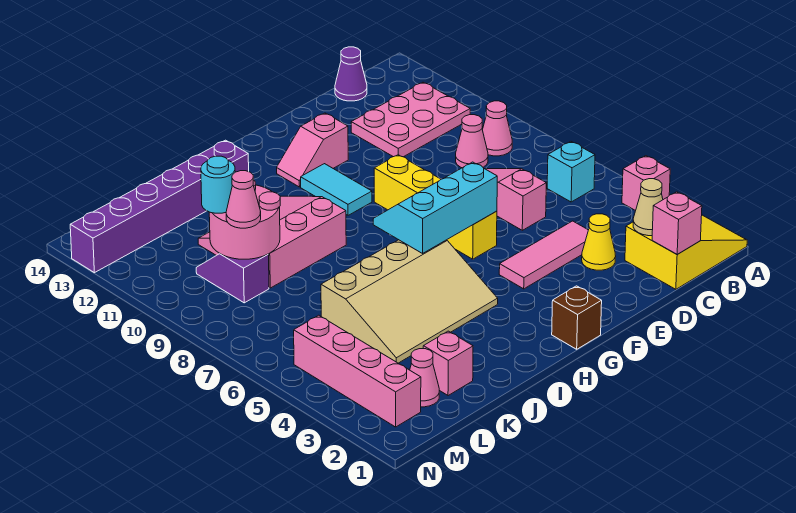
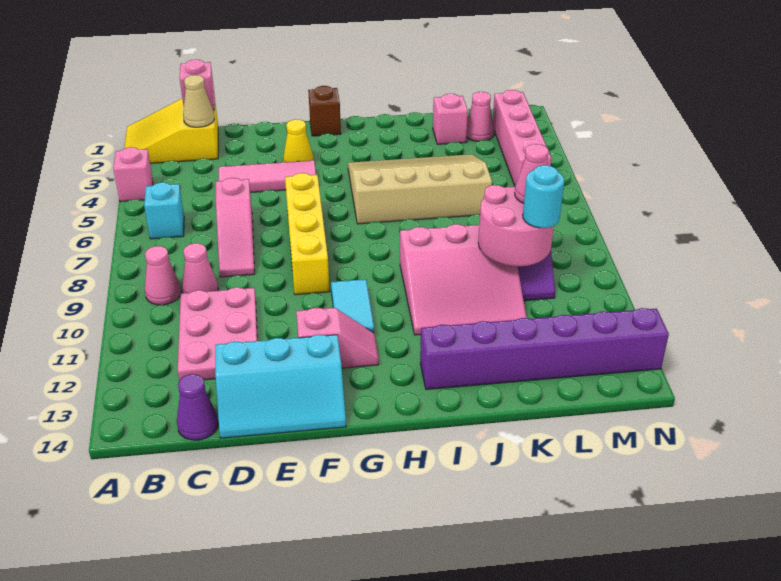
pink plate B11:D12 level 1 -> pink plate C10:D12 level 1
yellow cone D3 level 1 -> yellow cone F3 level 1
cyan slope F6:H7 level 2 top 6 -> cyan slope D13:F14 level 1 top 13

